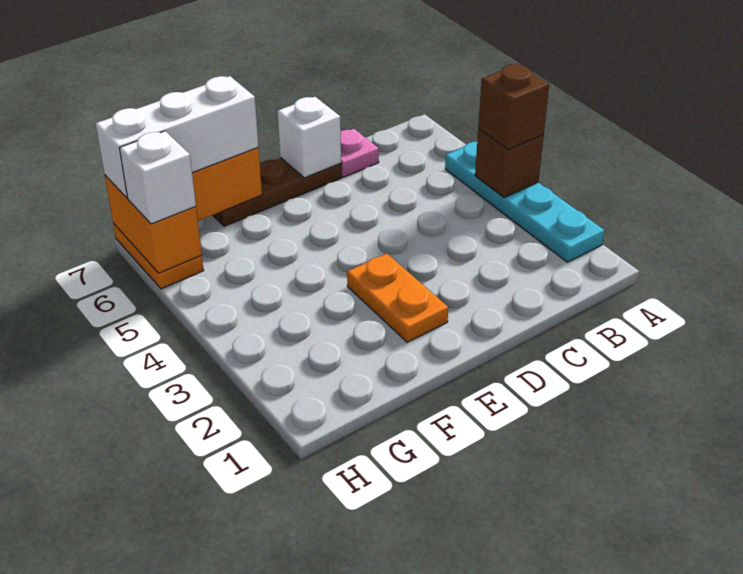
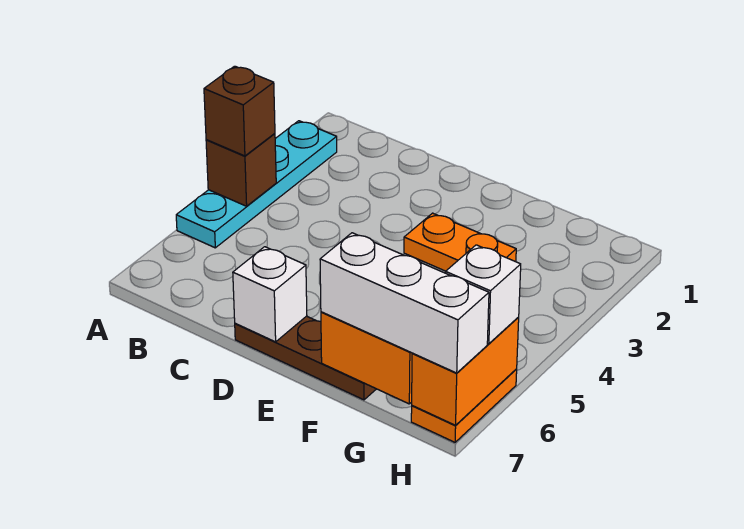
pink plate C7 level 1 -> none
orange plate E2:E3 level 1 -> orange plate E3:F3 level 1

